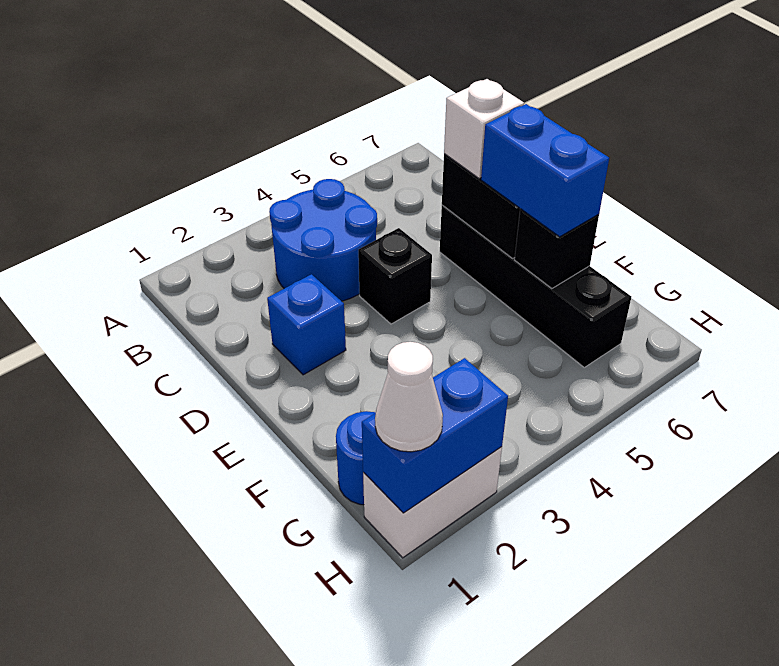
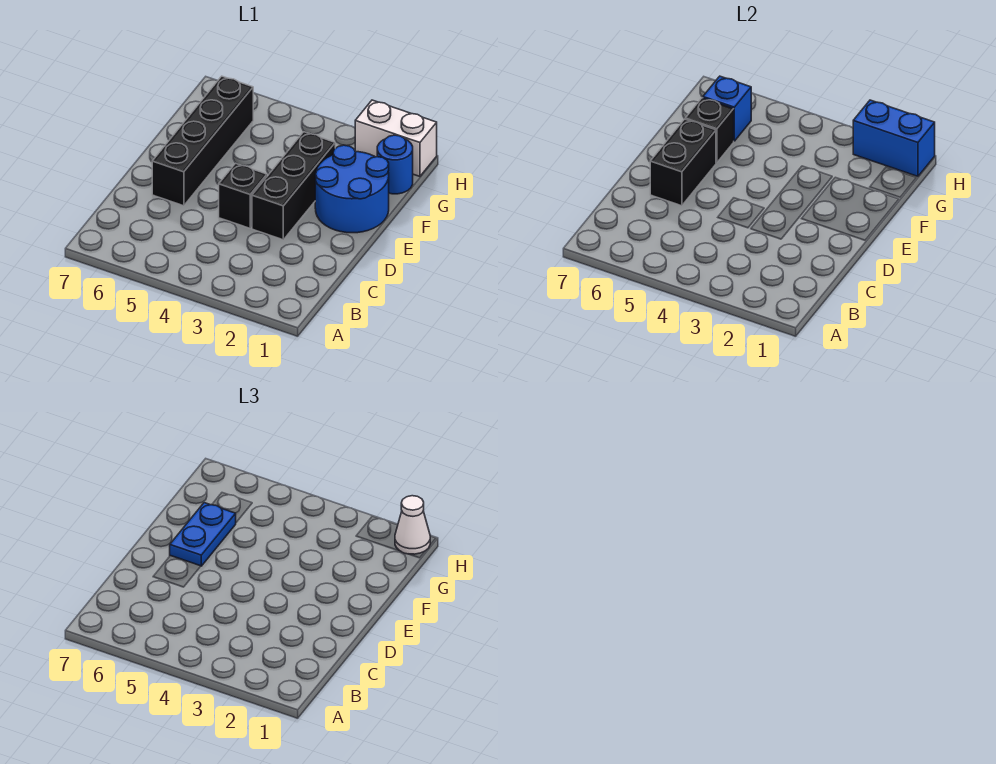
blue round brick B3:C4 level 1 -> blue round brick E1:F2 level 1
blue brick D2 level 1 -> blue brick G6 level 2
none -> black brick D3:F3 level 1
white brick D6 level 3 -> none
blue brick E6:F6 level 3 -> blue plate E6:F6 level 3

